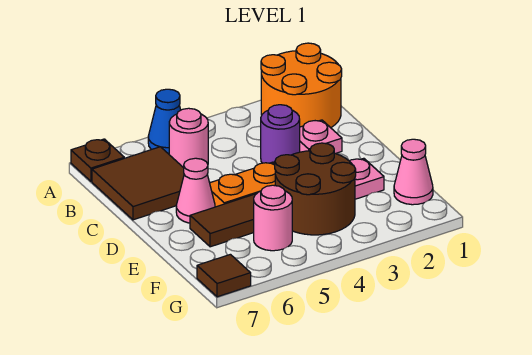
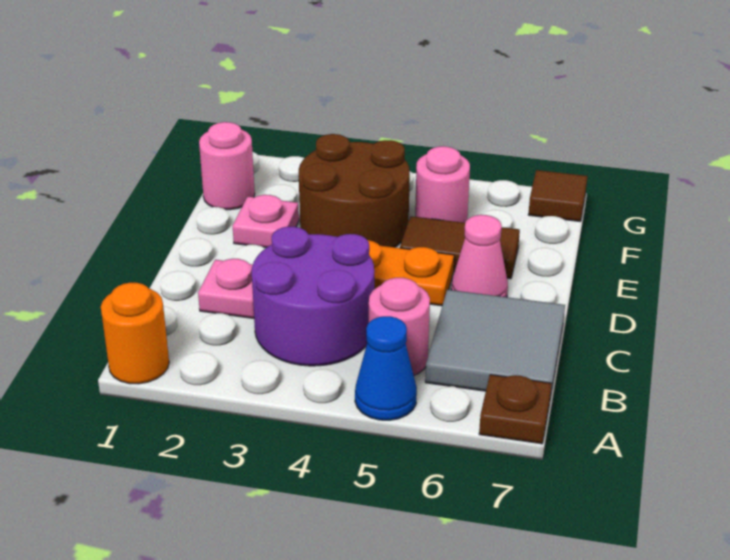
orange round brick A1:B2 level 1 -> orange round brick A1 level 1
brown tile B6:C7 level 1 -> grey tile B6:C7 level 1
purple round brick C3 level 1 -> purple round brick B3:C4 level 1
pink cone F1 level 1 -> pink round brick F1 level 1

